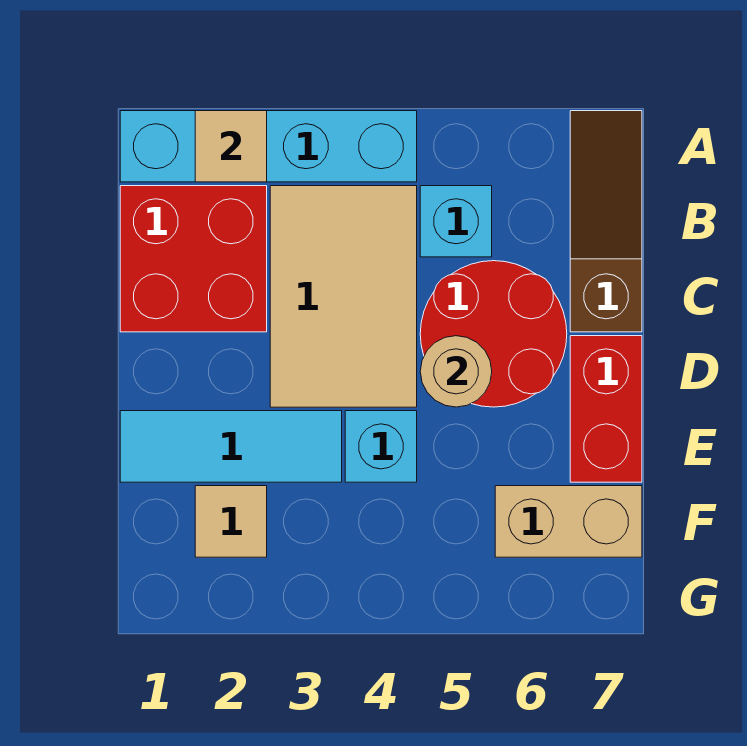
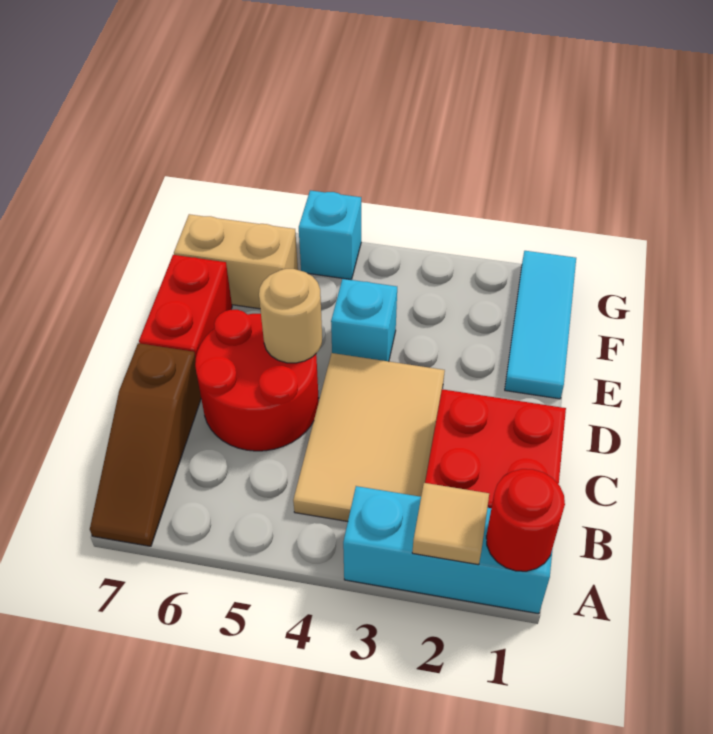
cyan brick A1:A4 level 1 -> cyan brick A1:A3 level 1
none -> red round brick A1 level 2
cyan brick B5 level 1 -> cyan brick G5 level 1
cyan tile E1:E3 level 1 -> cyan tile E1:G1 level 1
tan tile F2 level 1 -> none

